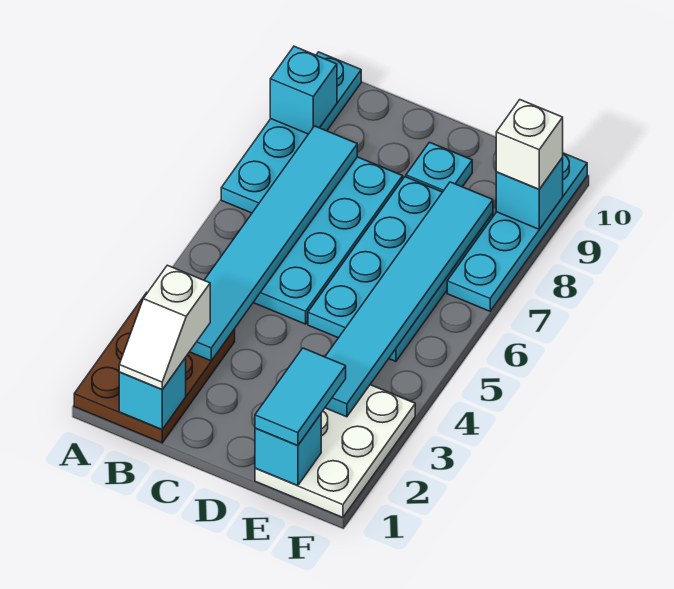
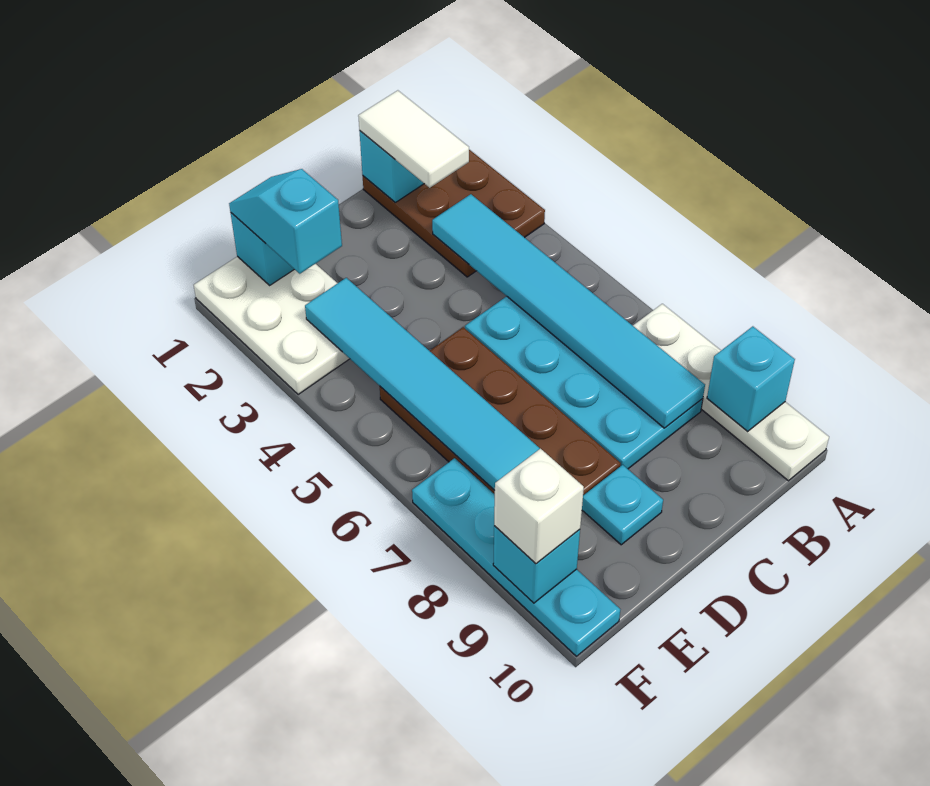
cyan plate A7:A10 level 1 -> white plate A7:A10 level 1
white slope B1:B2 level 3 top 2 -> white tile B1:B2 level 3
cyan plate D5:E8 level 1 -> brown plate D5:E8 level 1
cyan tile E1:E2 level 3 -> cyan slope E1:E2 level 3 top 2

